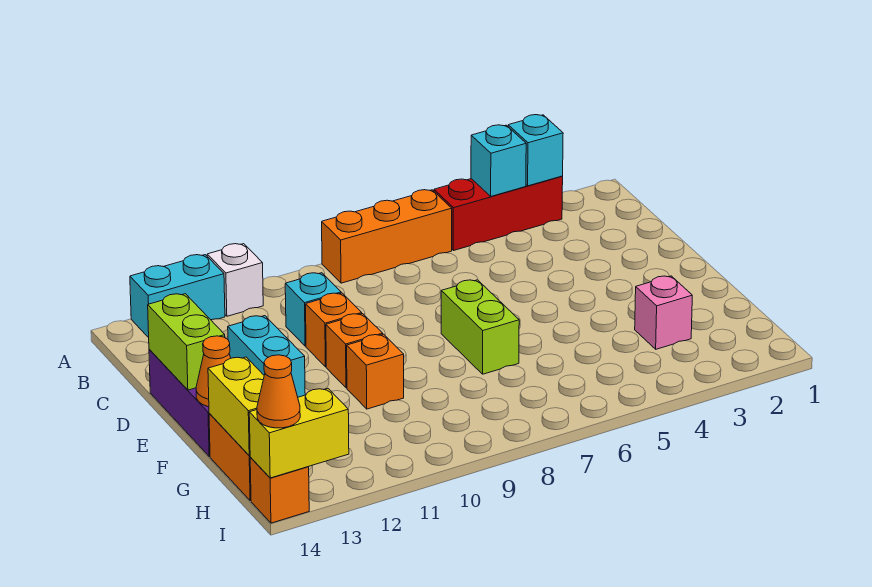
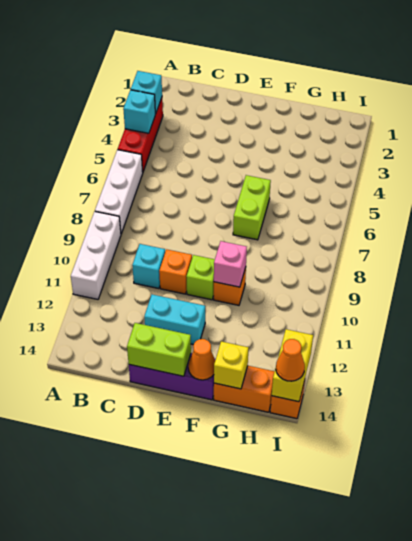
orange brick A6:A8 level 1 -> white brick A6:A8 level 1
white brick A11 level 1 -> white brick A9:A11 level 1
cyan brick A12:A13 level 1 -> none
lime brick E7:F7 level 1 -> lime brick F6:F7 level 1
orange brick E10 level 1 -> lime brick E10 level 1
pink brick G3 level 1 -> pink brick F10 level 2
yellow brick G14:H14 level 2 -> yellow brick G14 level 2

